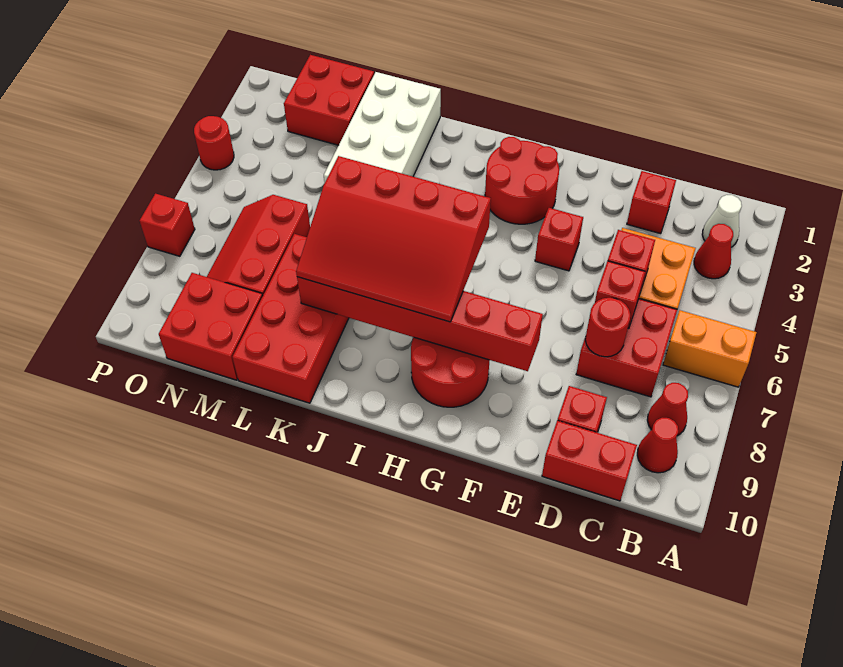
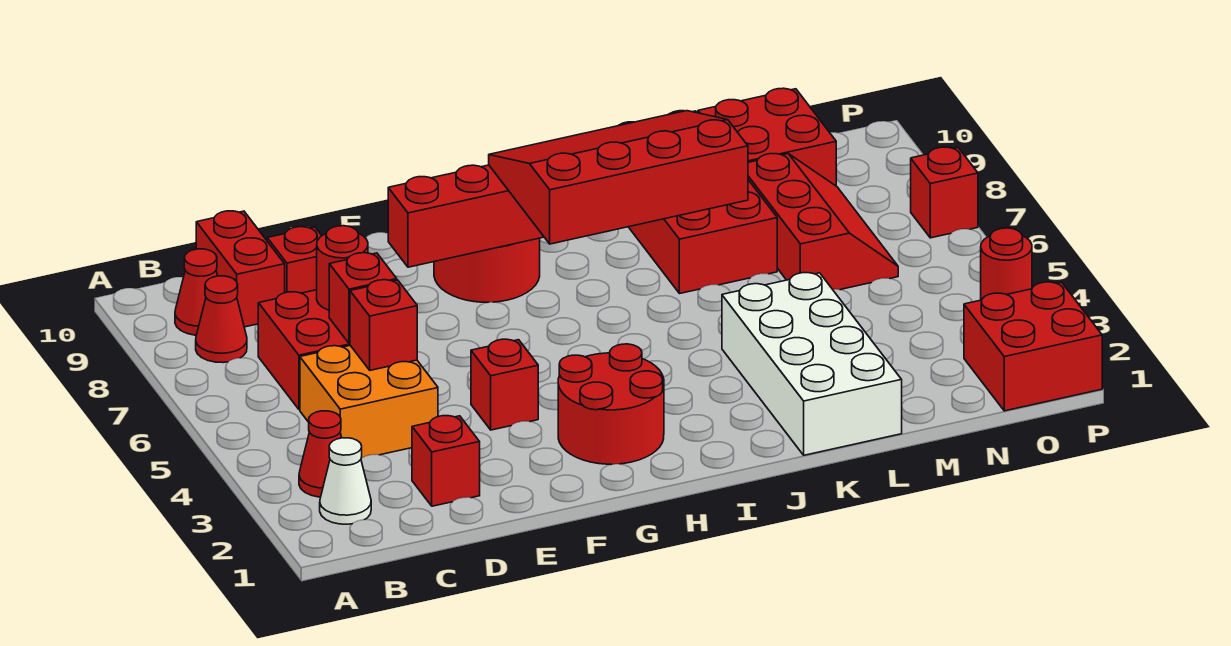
orange brick A6:B6 level 1 -> none
red brick C10:D10 level 1 -> red brick C9:C10 level 1
red brick M1:N2 level 1 -> red brick O1:P2 level 1

